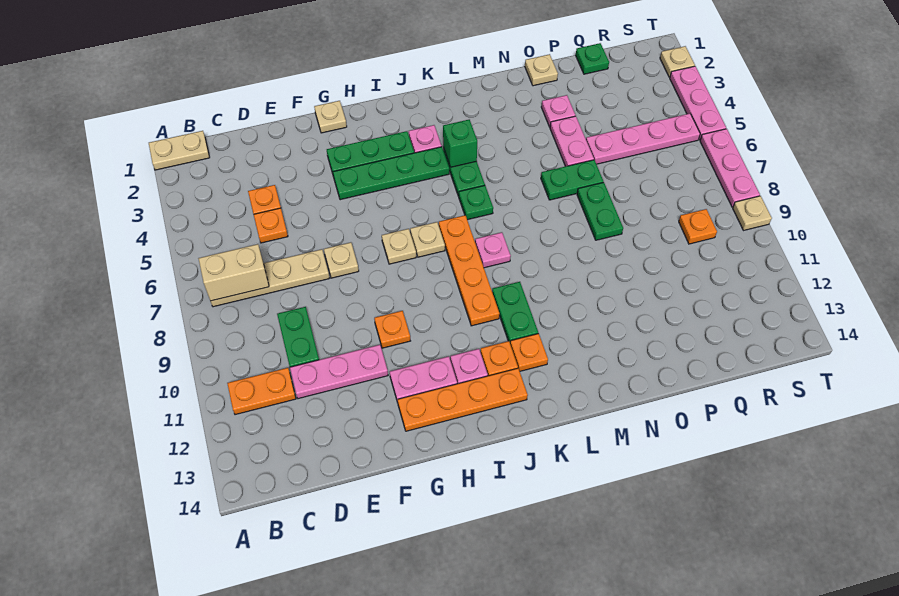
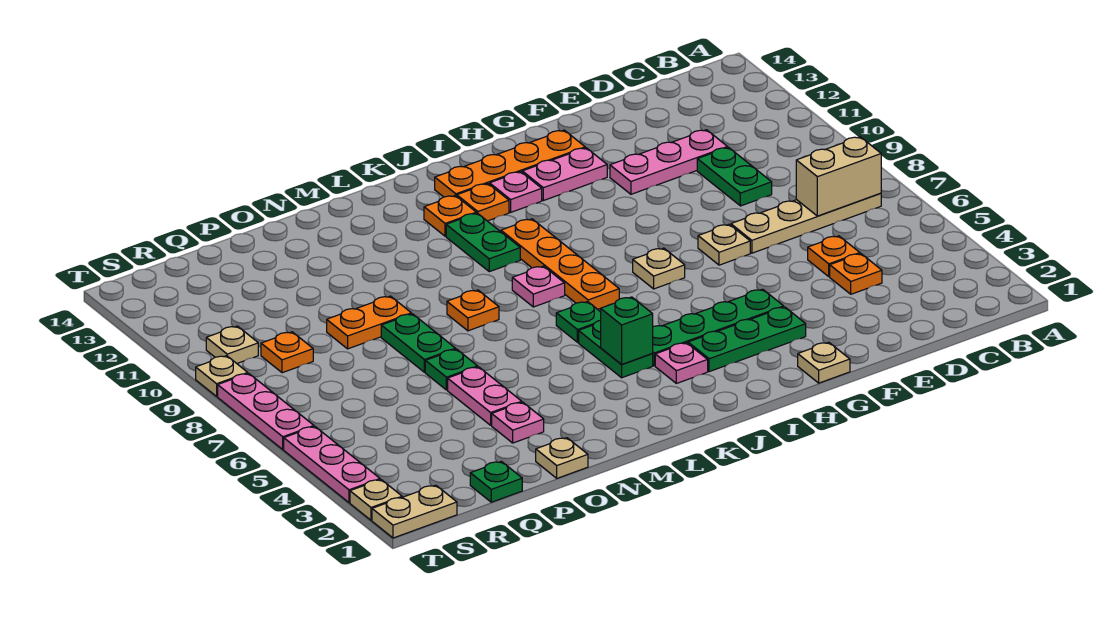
tan plate A1:B1 level 1 -> tan plate S1:T1 level 1
orange plate B11:C11 level 1 -> orange plate O9:P9 level 1
orange plate G10 level 1 -> orange plate M8 level 1
tan plate I7 level 1 -> tan plate S10 level 1
green plate N6:O6 level 1 -> green plate O6 level 1
pink plate P5:S5 level 1 -> none

